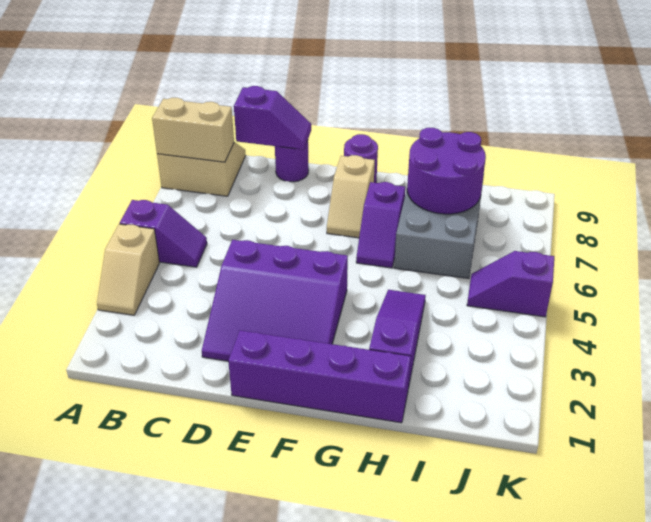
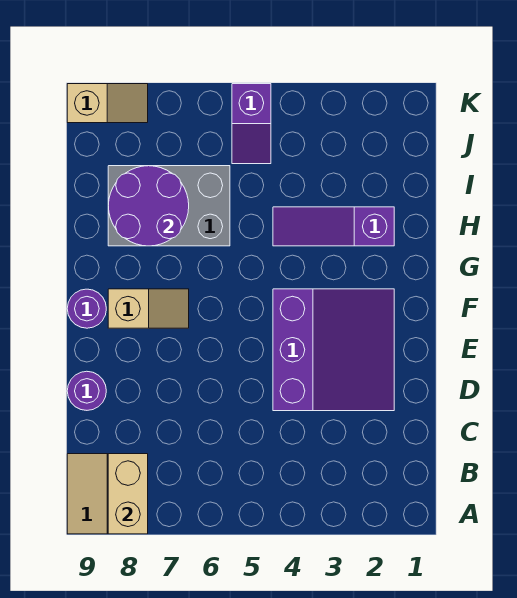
tan slope A3:A4 level 1 top 4 -> tan slope K8:K9 level 1 top 9
purple slope A5:B5 level 1 top A -> none
purple slope C9:D9 level 2 top C -> none
purple brick E1:H1 level 1 -> none
purple slope G6:G7 level 1 top 7 -> none

